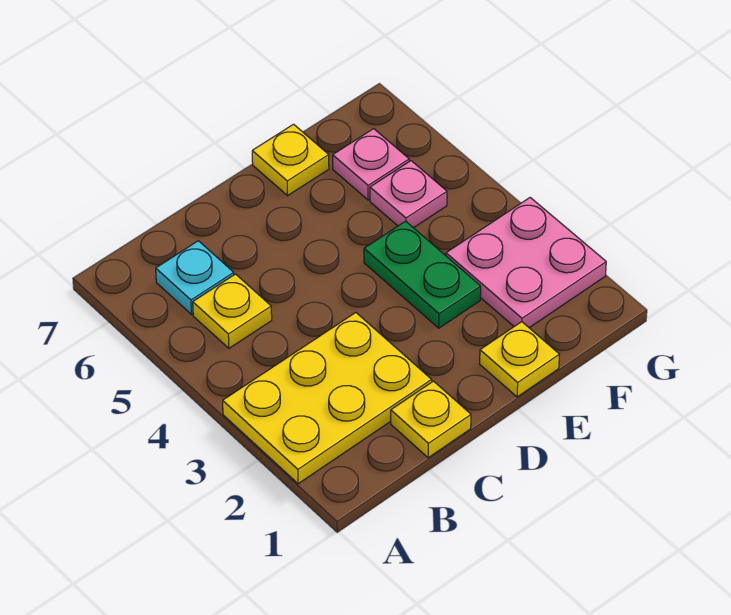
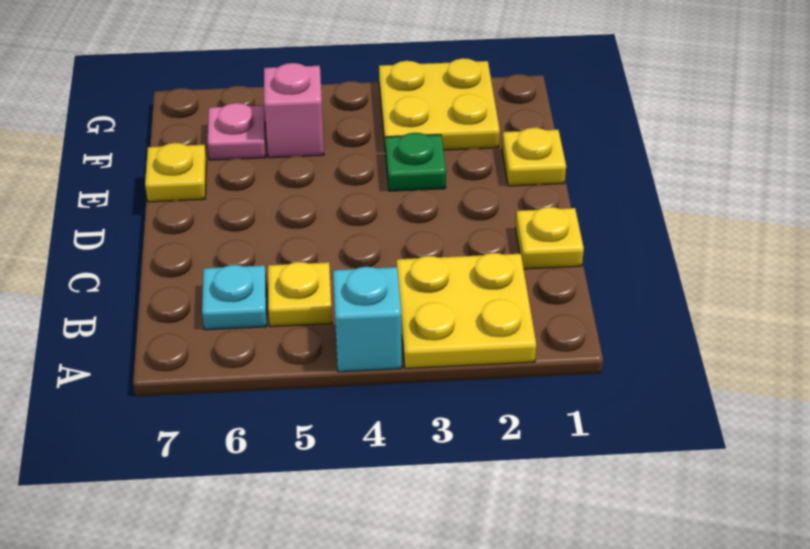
yellow plate A2:C3 level 1 -> yellow plate A2:B3 level 1
none -> cyan brick A4 level 1
green plate E3:E4 level 1 -> green plate E3 level 1
pink plate F2:G3 level 1 -> yellow plate F2:G3 level 1
pink plate F5 level 1 -> pink brick F5 level 1

